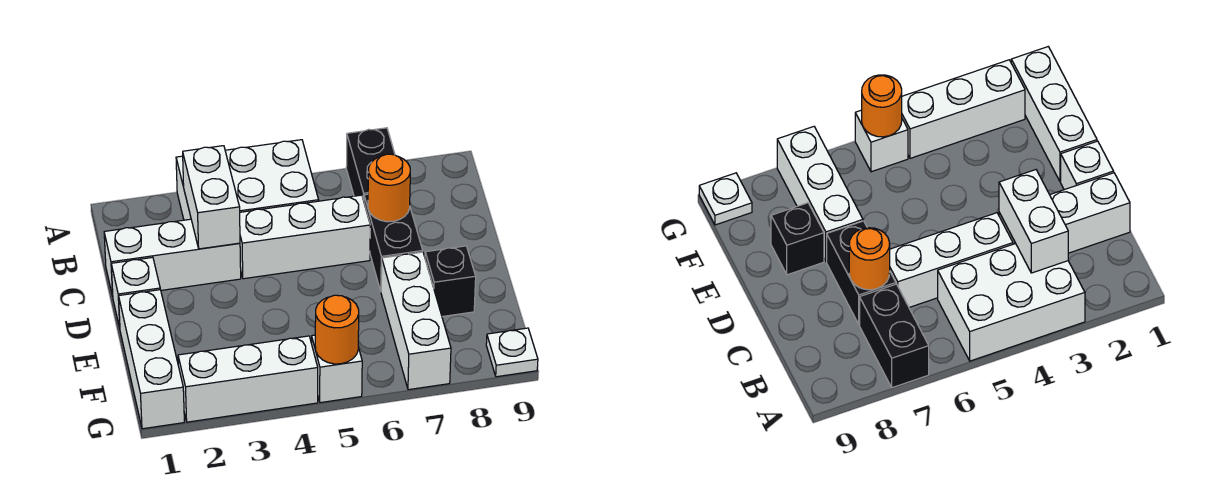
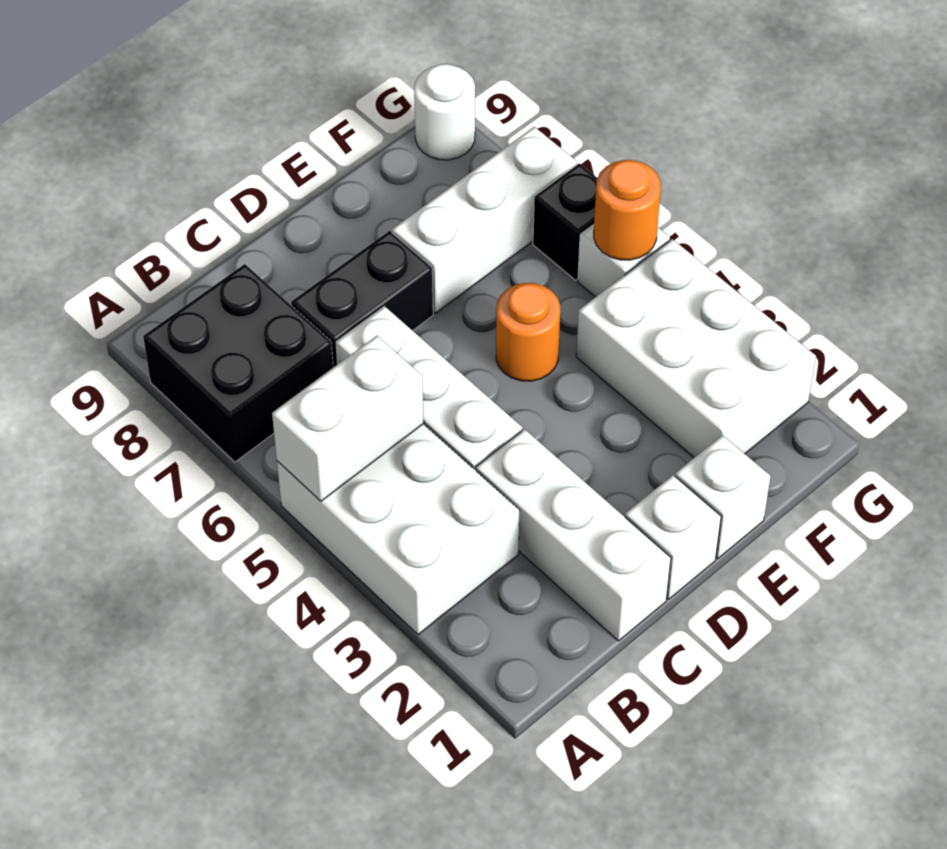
black brick A7:B7 level 1 -> black brick A7:B8 level 1
white brick B3:C3 level 2 -> white brick A5:B5 level 2
orange round brick C7 level 2 -> orange round brick E5 level 1
white brick E1:G1 level 1 -> white brick E1 level 1
black brick E8 level 1 -> black brick G6 level 1
white brick G2:G4 level 1 -> white brick F2:G4 level 1
white plate G9 level 1 -> white round brick G9 level 1

